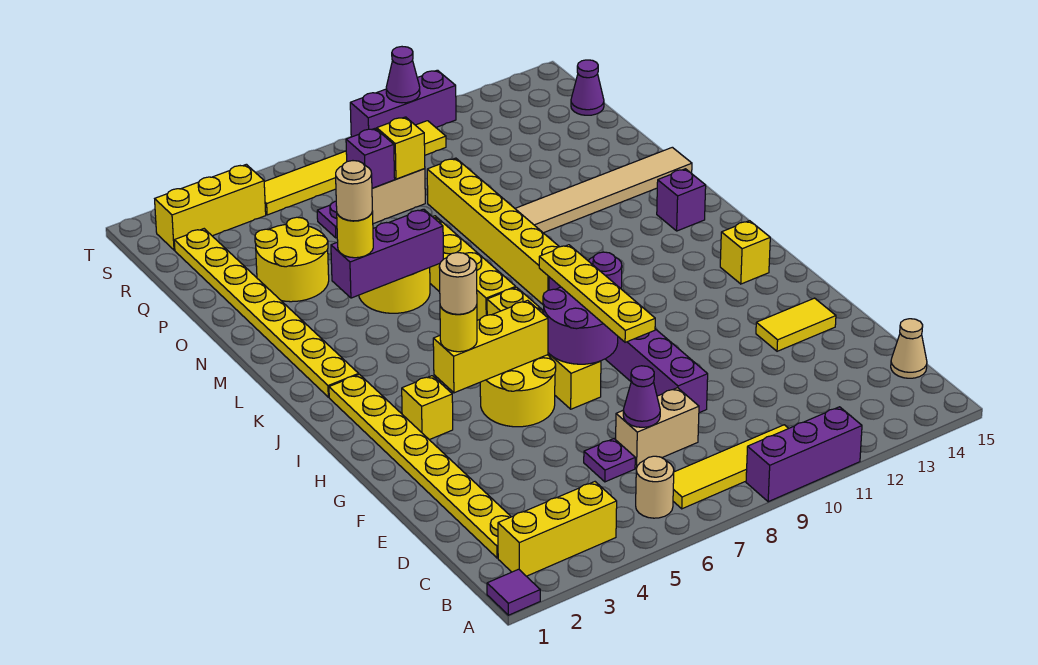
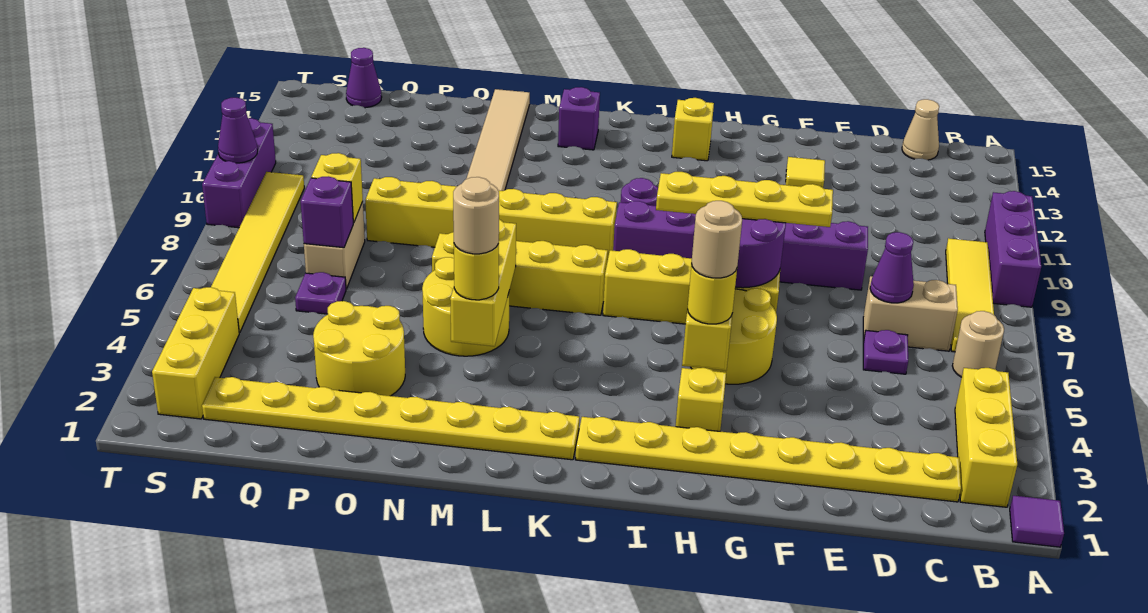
tan brick D7:D8 level 1 -> tan brick C7:D7 level 1
yellow tile F13:F14 level 1 -> yellow tile F13 level 1
purple brick M4:M6 level 2 -> yellow brick M4:M6 level 2

